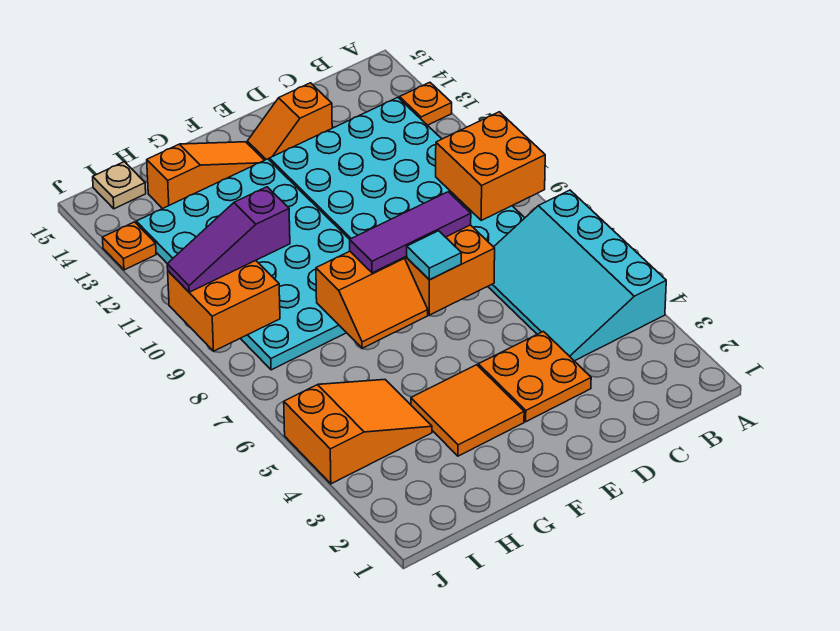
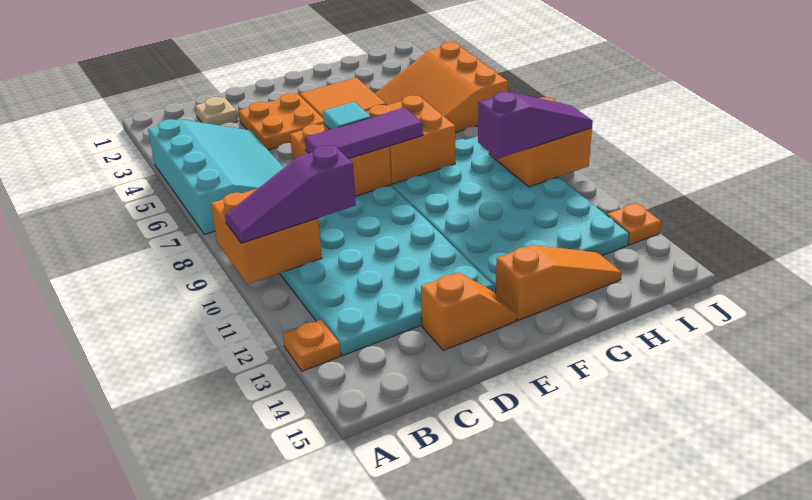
none -> purple slope A10:C10 level 3 top C
orange slope F7:G8 level 2 top 8 -> orange brick F7:G8 level 2
orange slope F14:H14 level 1 top H -> orange slope F14:H14 level 1 top F
orange slope H4:J5 level 1 top J -> orange slope H4:J6 level 1 top J
tan plate I15 level 1 -> tan plate C2 level 1

